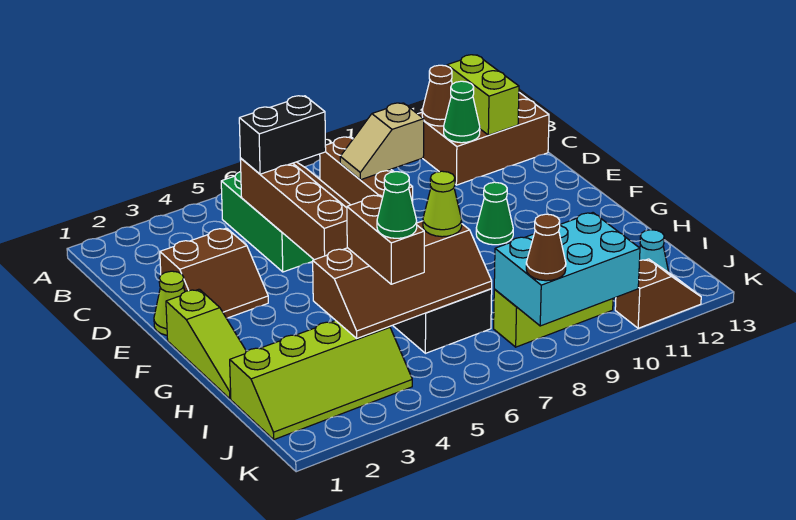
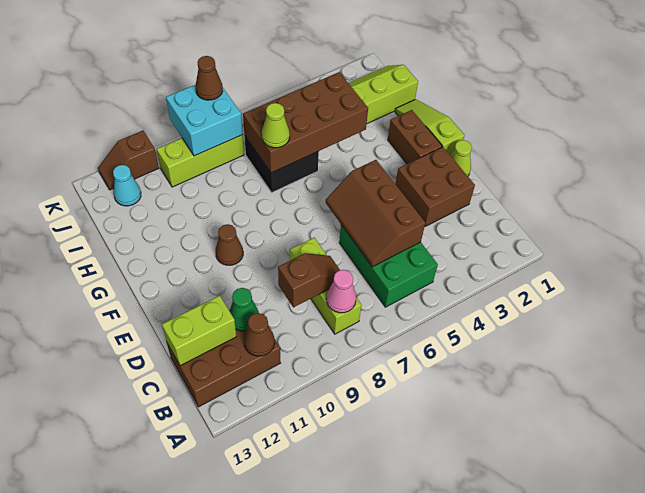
brown brick B8:D8 level 1 -> lime brick B8:D8 level 1
none -> pink cone B8 level 2
lime brick B12:C12 level 2 -> lime brick C12:C13 level 2
brown slope C5:F6 level 2 top 5 -> brown slope C5:E6 level 2 top 5
black brick C5:C6 level 3 -> none
tan slope C8:C9 level 2 top 9 -> brown slope C8:C9 level 2 top 9
brown slope D2:E3 level 1 top D -> brown brick D2:E3 level 1
green cone F10 level 1 -> brown cone F10 level 1
brown slope H4:I7 level 2 top H -> brown brick H4:I7 level 2
brown brick H5:I5 level 3 -> brown brick F2:G2 level 1
green cone I5 level 4 -> none
cyan brick J8:K10 level 2 -> cyan brick J8:K9 level 2

